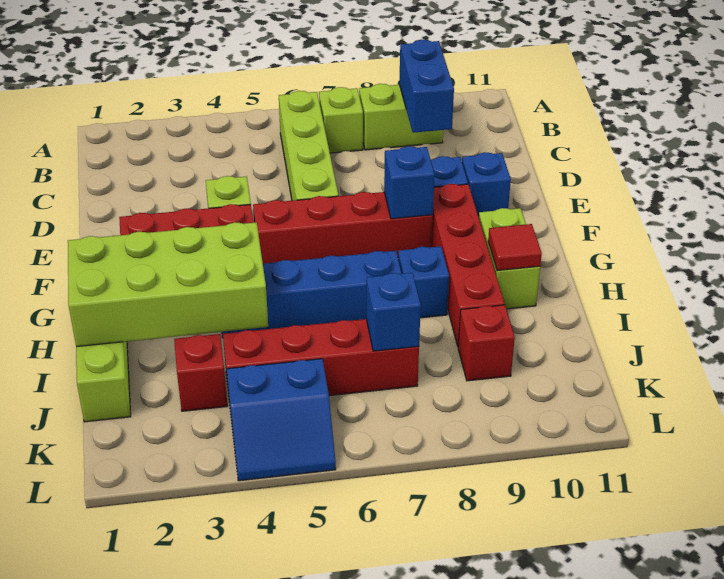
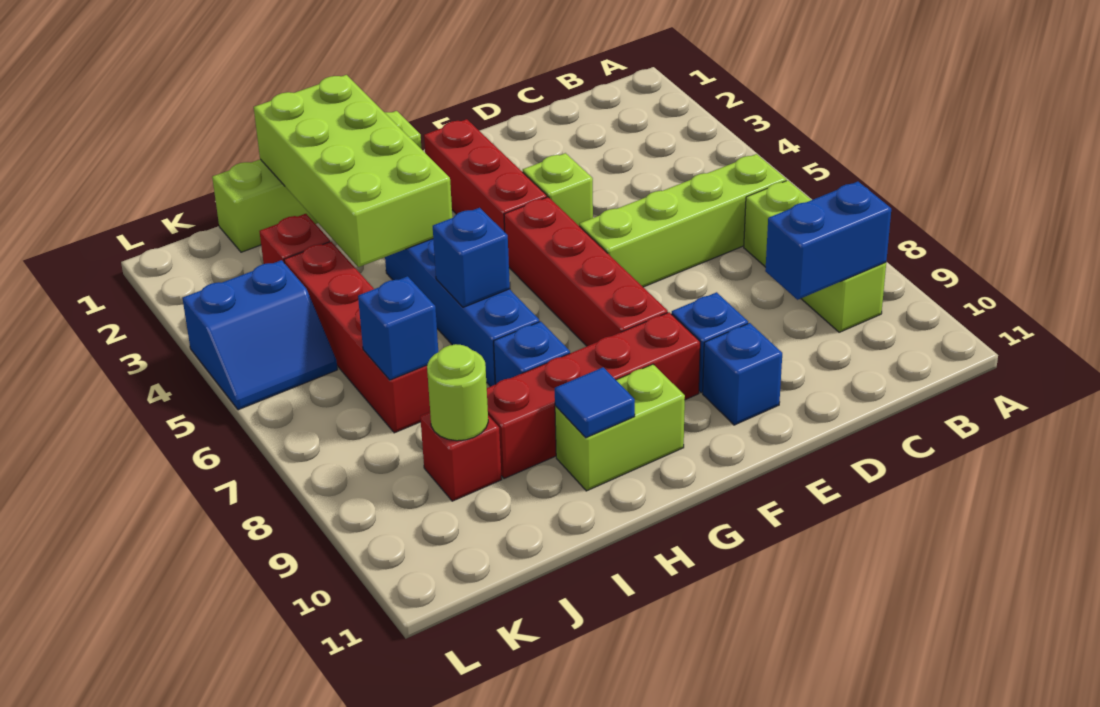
blue brick F8 level 2 -> blue brick H6 level 2
red tile H10 level 2 -> blue tile H10 level 2
none -> lime round brick J9 level 2
blue slope K4:L5 level 1 top K -> blue slope K4:L5 level 1 top 4

